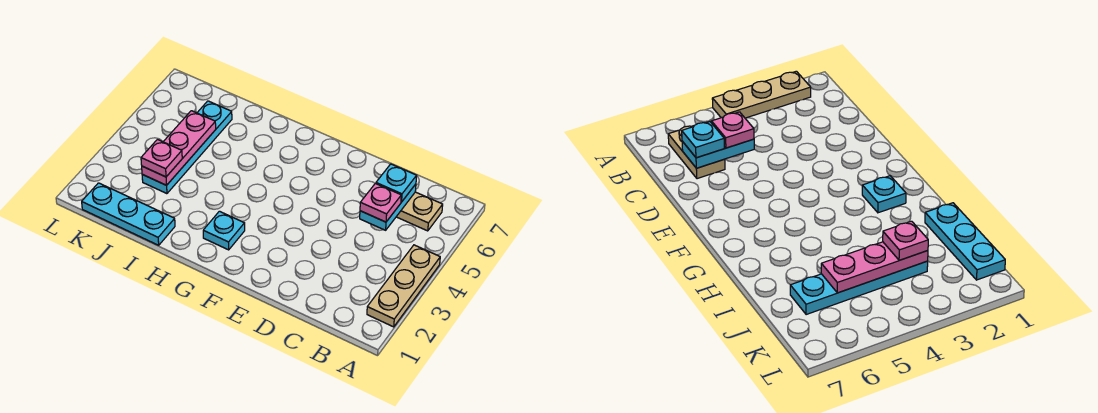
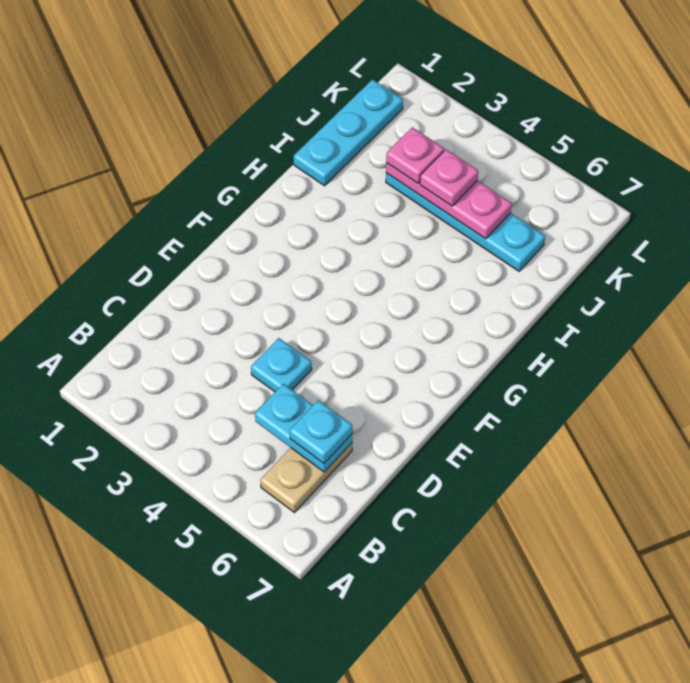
tan plate A2:A4 level 1 -> none
pink plate C5 level 3 -> pink plate J4 level 3
cyan plate G2 level 1 -> cyan plate D4 level 1

